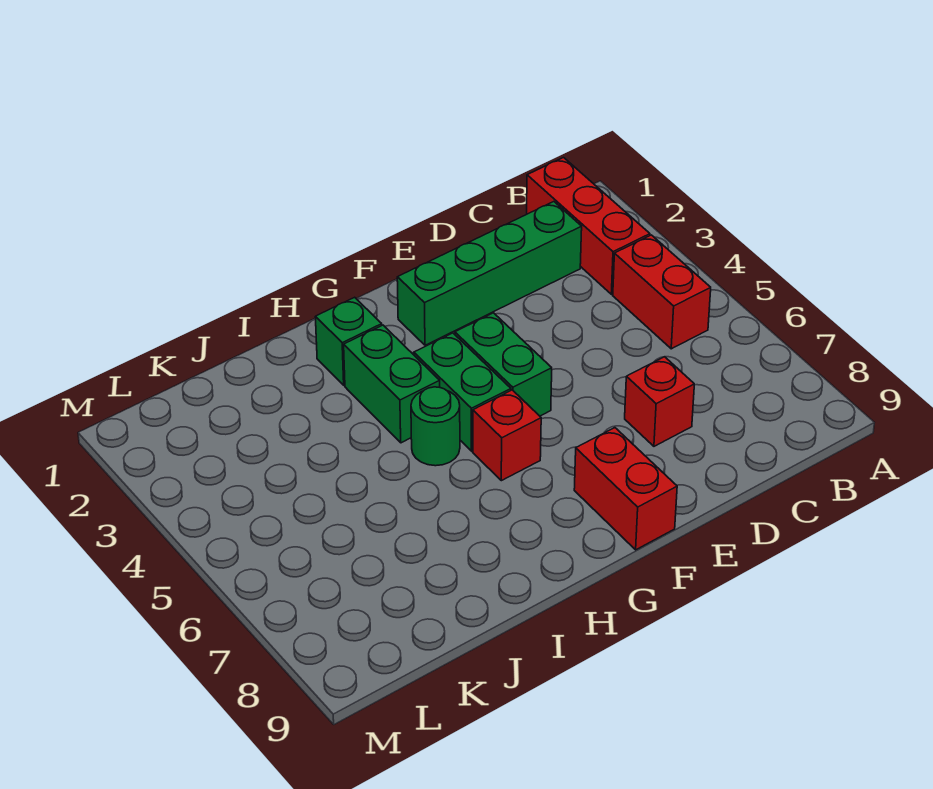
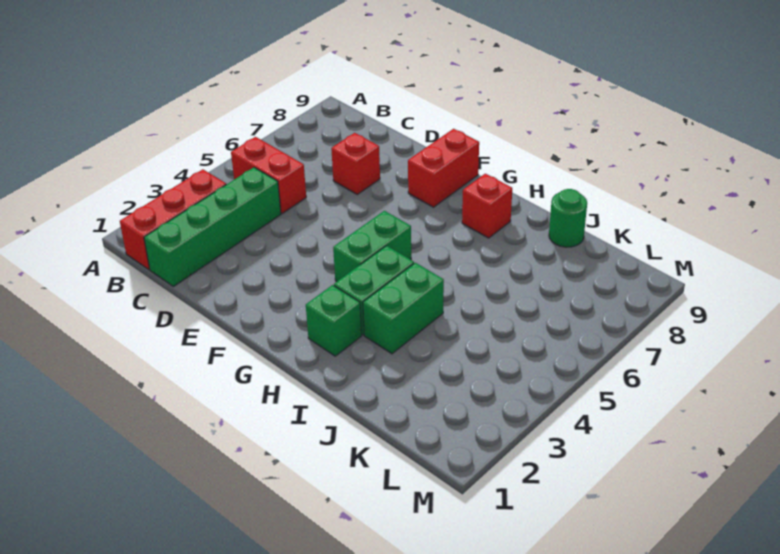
red brick B4:B5 level 1 -> red brick B5:C5 level 1
green brick C2:F2 level 1 -> green brick C1:C4 level 1
green brick F4:F5 level 1 -> green brick I3:I4 level 1
red brick G6 level 1 -> red brick H8 level 1
green round brick H5 level 1 -> green round brick J9 level 1

